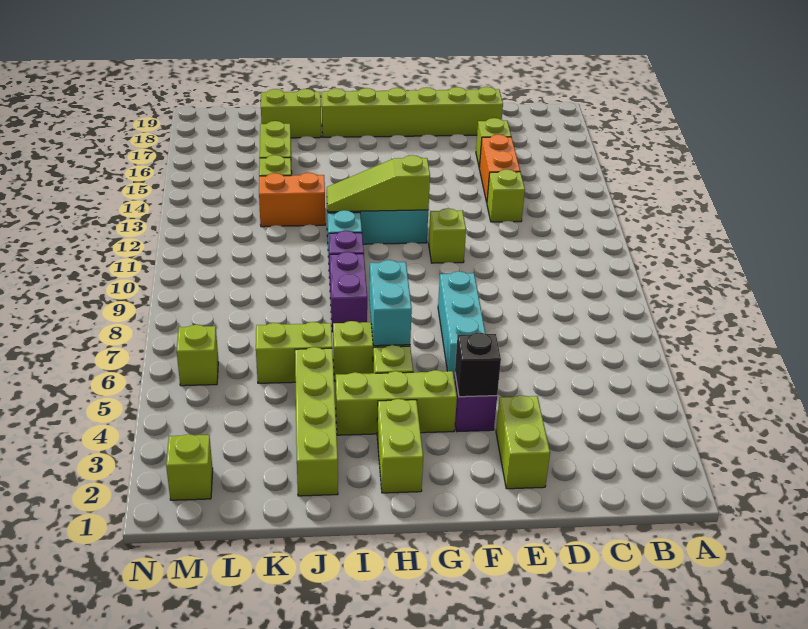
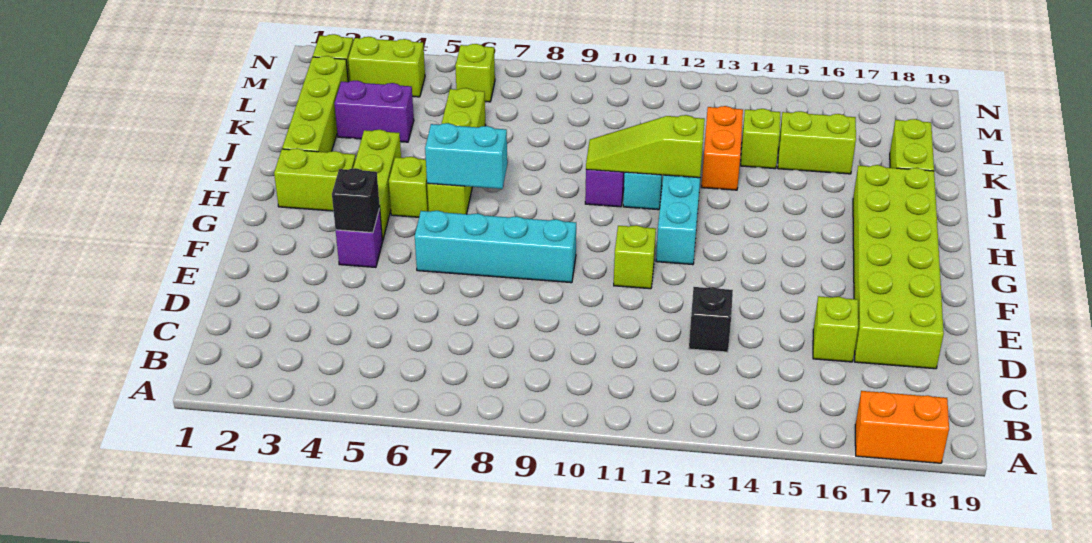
lime brick D13 level 1 -> black brick D13 level 1
orange brick D14:D15 level 1 -> orange brick A17:A18 level 1
lime brick D18:I18 level 1 -> lime brick D17:I18 level 1
lime brick E2:E3 level 1 -> lime brick M3:M4 level 1
cyan brick F6:F8 level 1 -> cyan brick F6:F9 level 1
lime slope G12:I12 level 2 top G -> lime slope I10:I12 level 2 top 12
purple brick I8:I9 level 1 -> purple brick K3:K4 level 1
lime brick J2:J5 level 1 -> lime brick I2:L2 level 1

